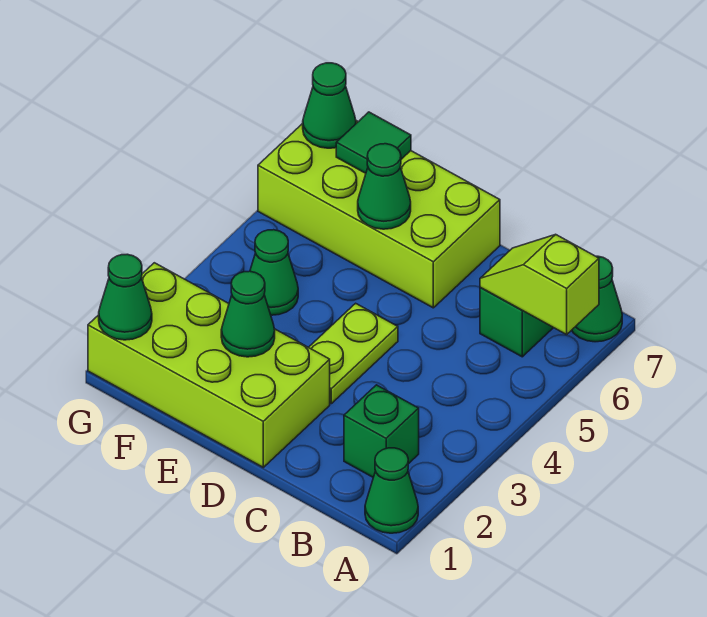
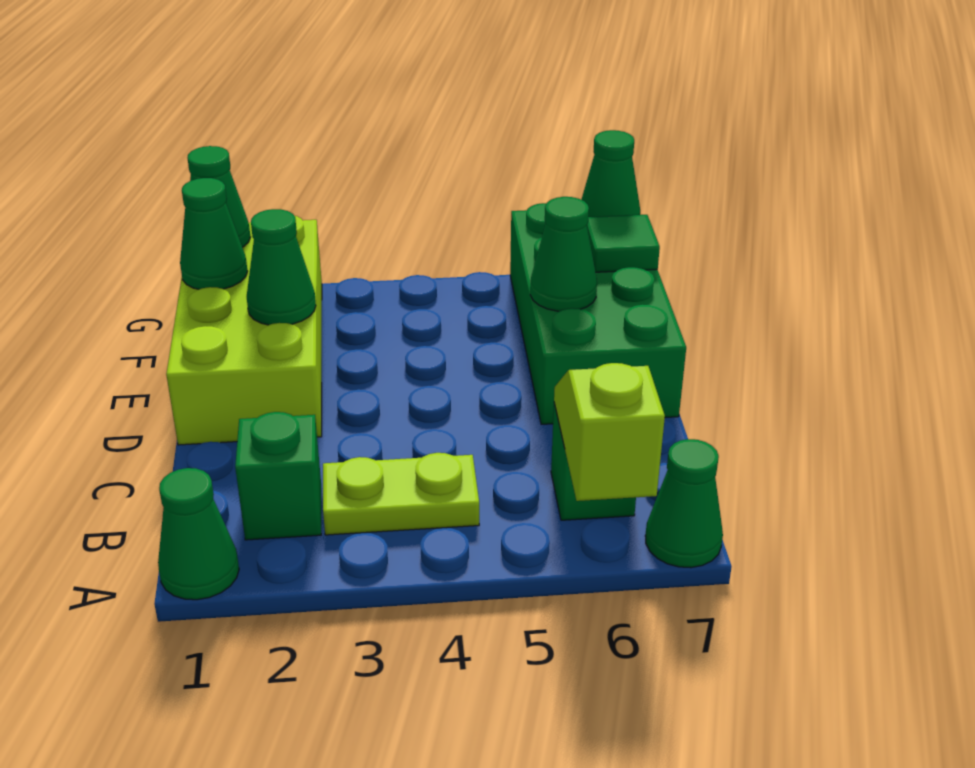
lime plate D3:D4 level 1 -> lime plate B3:B4 level 1
lime brick D6:G7 level 1 -> green brick D6:G7 level 1
green cone F4 level 1 -> green cone F1 level 2

